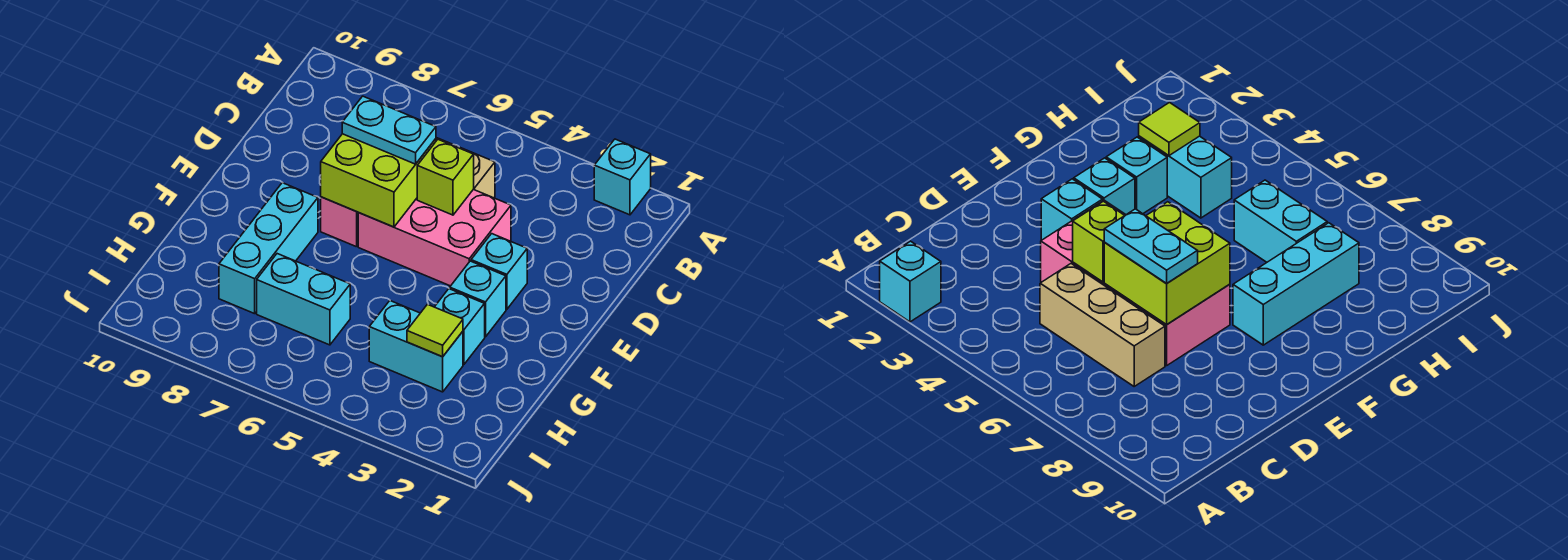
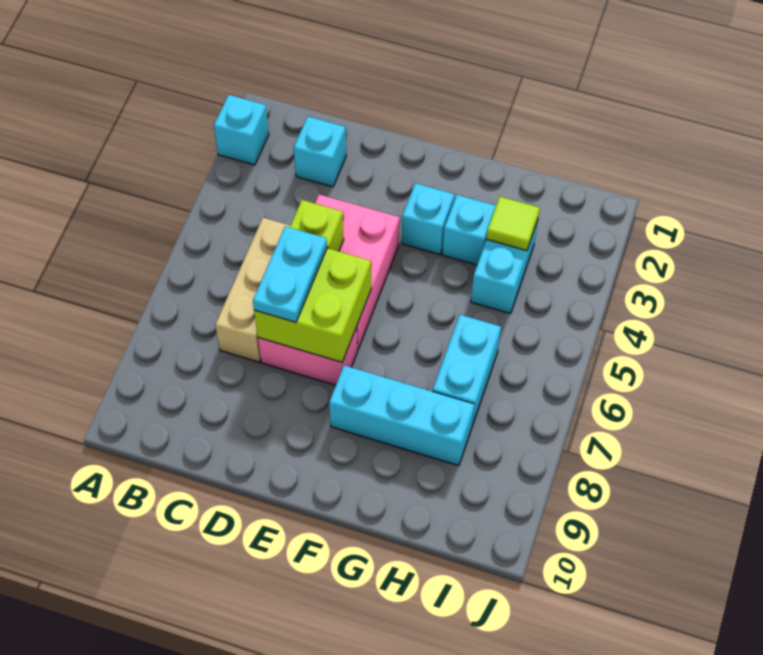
cyan brick E3 level 1 -> cyan brick C2 level 1

